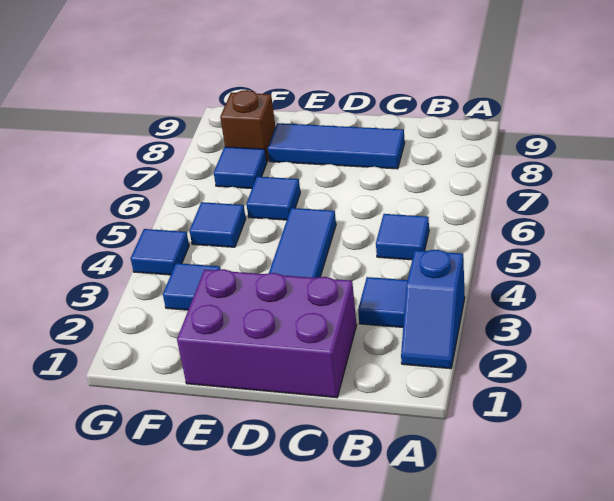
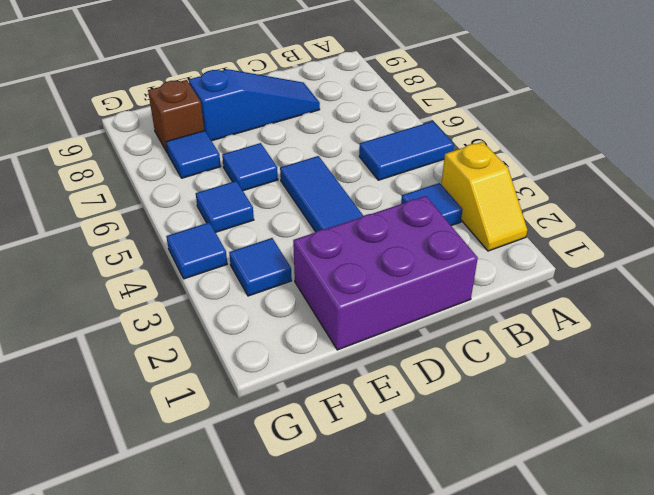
blue slope A2:A3 level 1 top 3 -> yellow slope A2:A3 level 1 top 3
blue tile B5 level 1 -> blue tile A5:B5 level 1
blue tile C8:E8 level 1 -> blue slope C8:E8 level 1 top E

